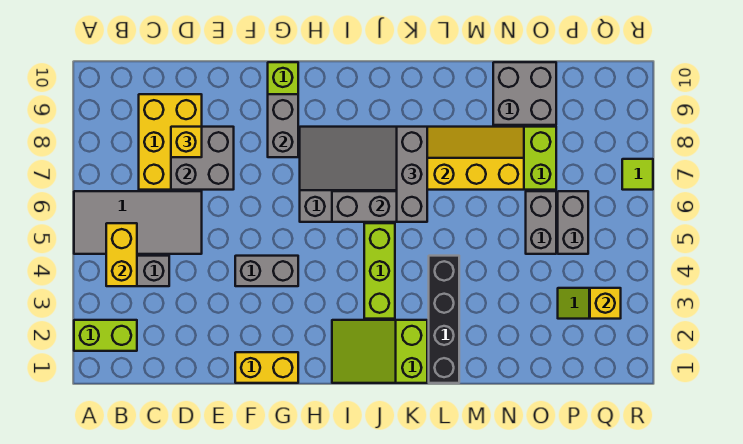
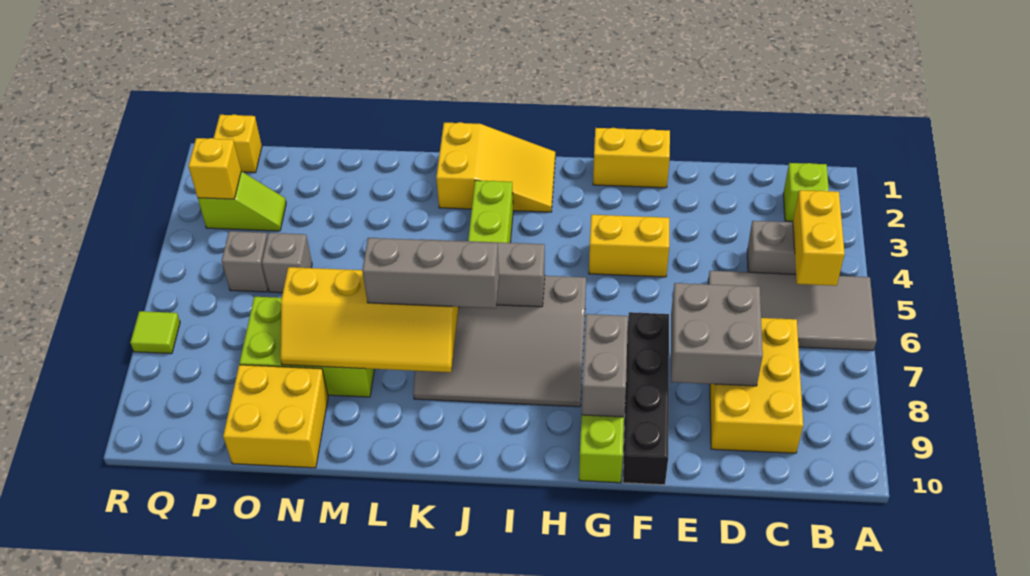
lime brick A2:B2 level 1 -> lime brick B2 level 1
yellow brick D8 level 3 -> yellow brick Q1 level 1
grey brick F4:G4 level 1 -> yellow brick F4:G4 level 1
lime slope I1:K2 level 1 top K -> yellow slope I1:K2 level 1 top K
grey brick K6:K8 level 3 -> grey brick J7:L7 level 3
black brick L1:L4 level 1 -> black brick F7:F10 level 1
grey brick N9:O10 level 1 -> yellow brick N9:O10 level 1
grey brick O5:O6 level 1 -> grey brick O5 level 1
grey brick P5:P6 level 1 -> grey brick P5 level 1

